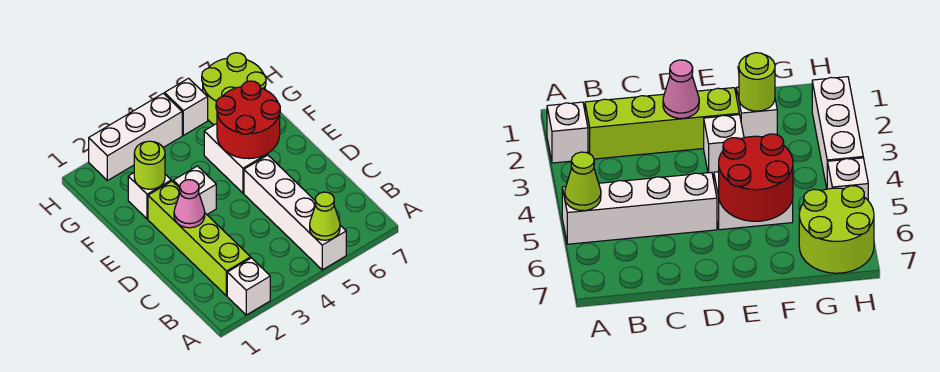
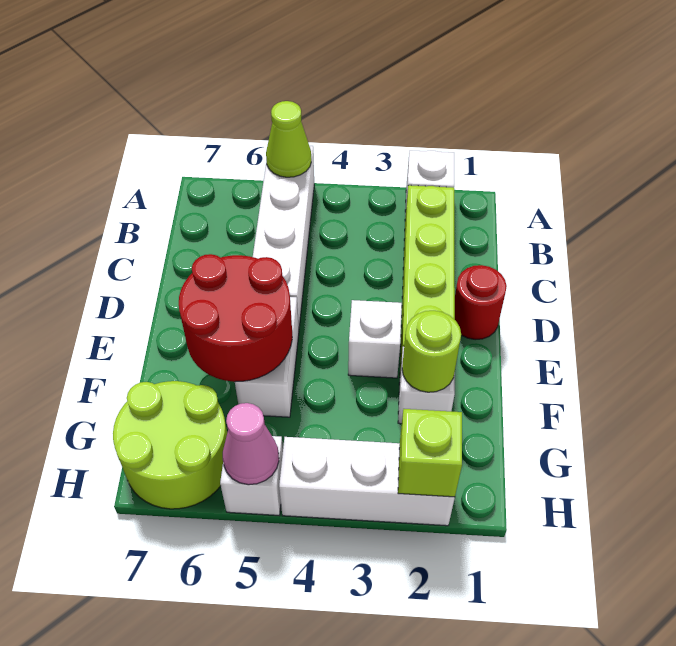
none -> red round brick D1 level 1
pink cone D2 level 2 -> pink cone H5 level 2
none -> lime brick H2 level 2

